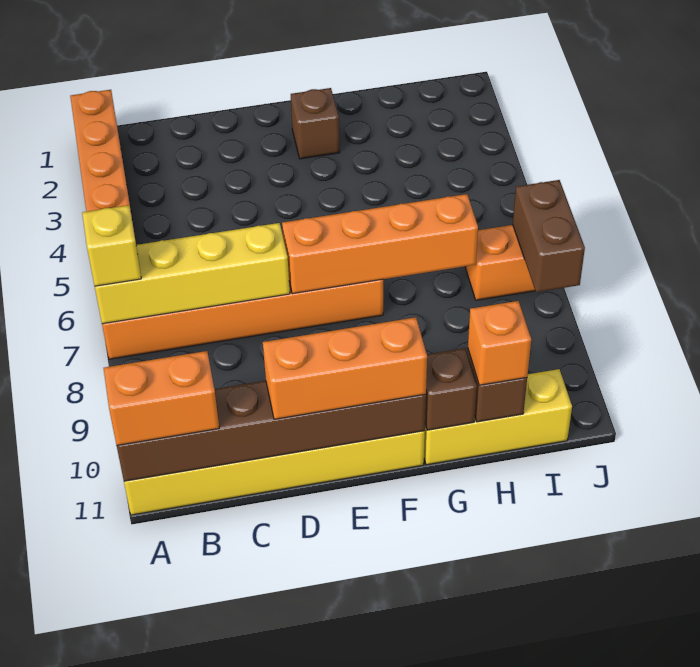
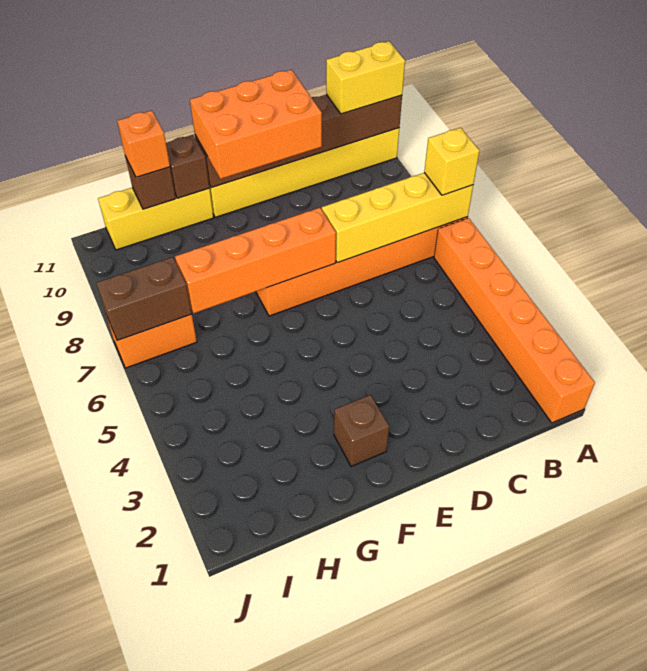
orange brick A11:B11 level 3 -> yellow brick A11:B11 level 3
orange brick D11:F11 level 3 -> orange brick D10:F11 level 3
brown brick J7:J8 level 2 -> brown brick I7:J7 level 2

